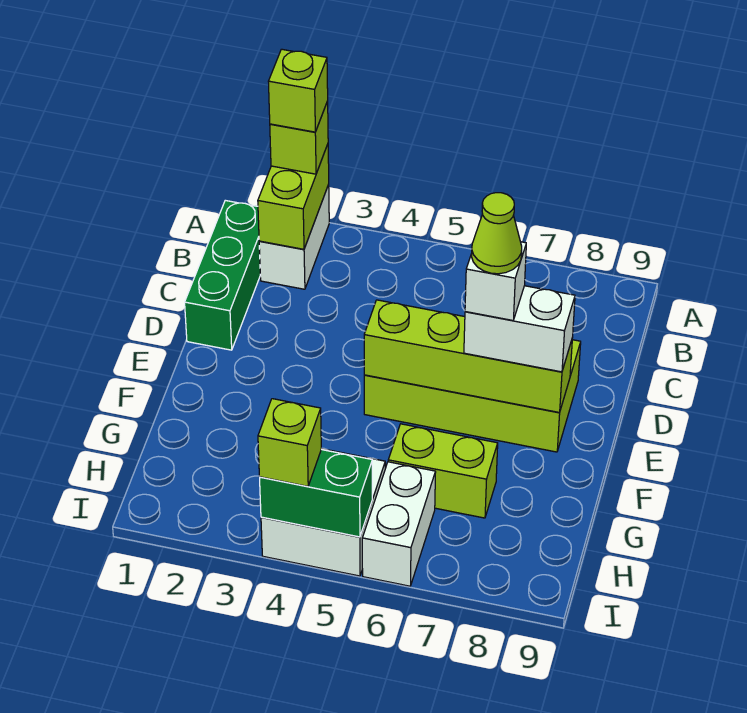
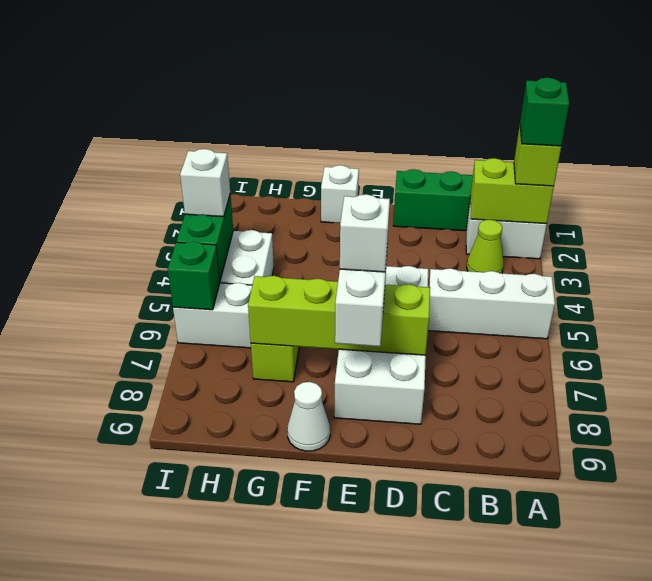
lime brick A2 level 4 -> green brick A2 level 4
none -> white brick A5:C5 level 1
lime brick D5:E8 level 1 -> white brick D5:E8 level 1
lime brick E5:E8 level 2 -> lime brick D7:G7 level 2
lime cone E7 level 5 -> lime cone B3 level 1
none -> white brick F1 level 1
none -> white cone F9 level 1
lime brick I4 level 3 -> white brick I4 level 3
none -> green brick I6 level 2

